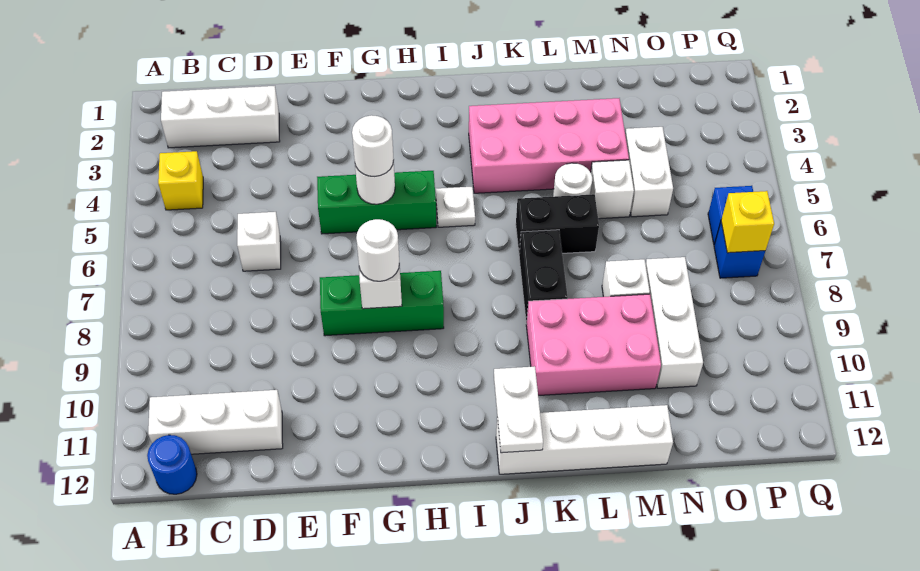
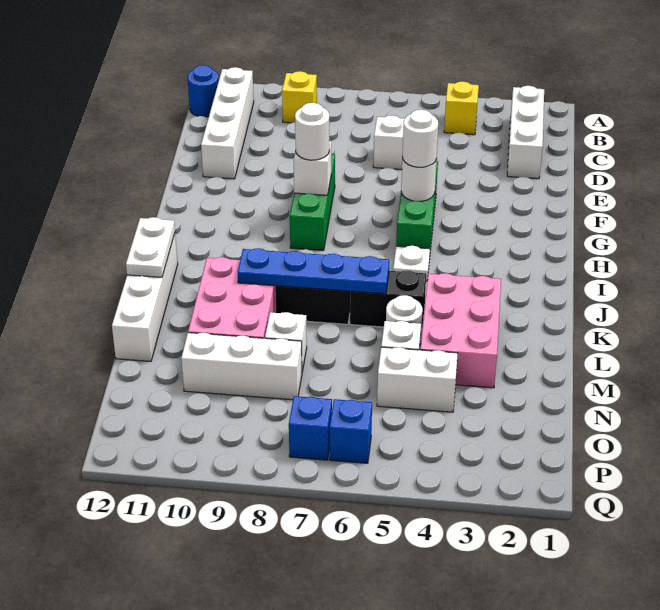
white brick B11:D11 level 1 -> white brick B11:E11 level 1
pink brick J3:M4 level 1 -> pink brick K3:M4 level 1
white plate J11:J12 level 2 -> white plate J12:K12 level 2
black brick K6:L6 level 1 -> black brick K5:K6 level 1
none -> blue plate K6:K9 level 2
yellow brick P7 level 2 -> yellow brick B9 level 1

